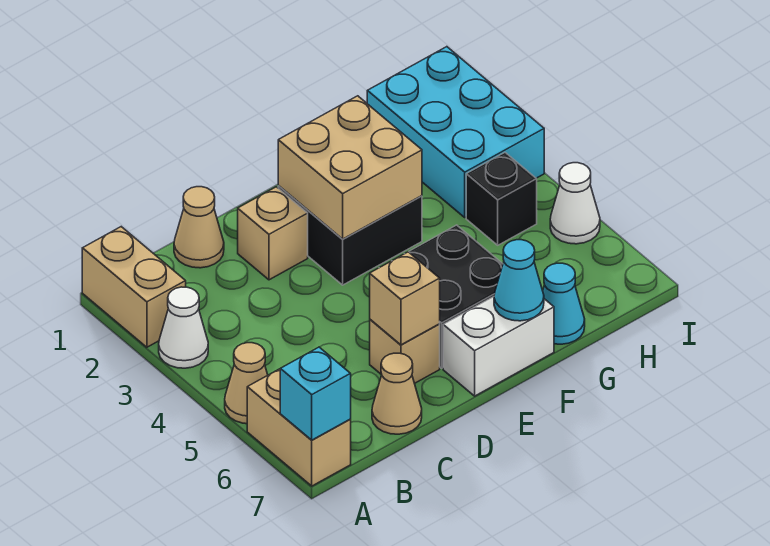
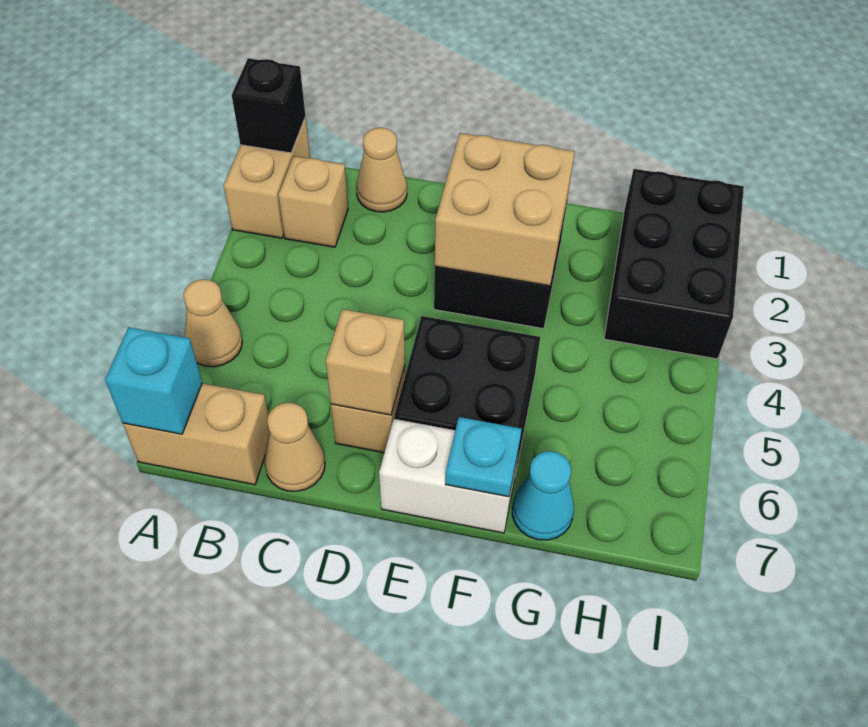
white cone A3 level 1 -> none
tan brick A6:A7 level 1 -> tan brick A7:B7 level 1
tan brick D2 level 1 -> tan brick B2 level 1
cyan cone F7 level 2 -> cyan plate F7 level 2
cyan brick H1:I3 level 1 -> black brick H1:I3 level 1
black brick H4 level 1 -> black brick A1 level 2
white cone I5 level 1 -> none

